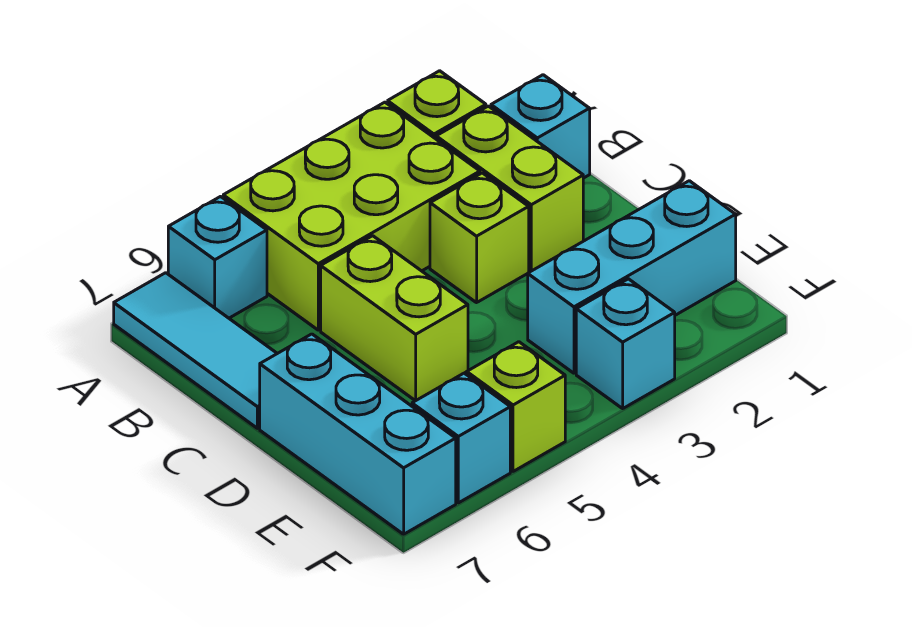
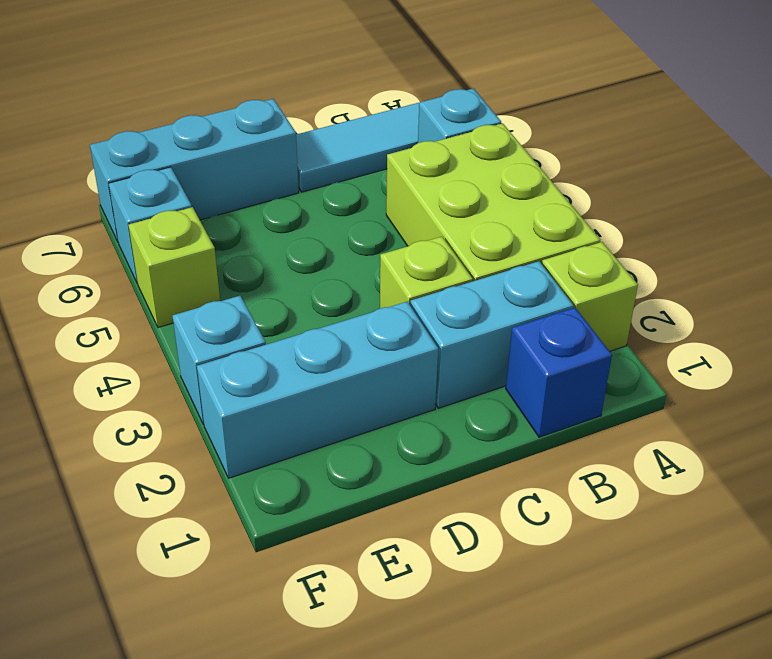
cyan brick B1 level 1 -> blue brick B1 level 1
lime brick B2:C2 level 1 -> cyan brick B2:C2 level 1
lime brick C5:D5 level 1 -> none
cyan brick E1:E3 level 1 -> cyan brick D2:F2 level 1

